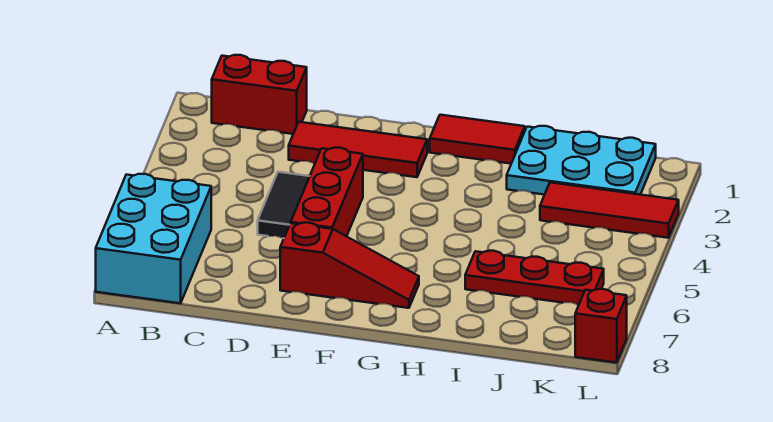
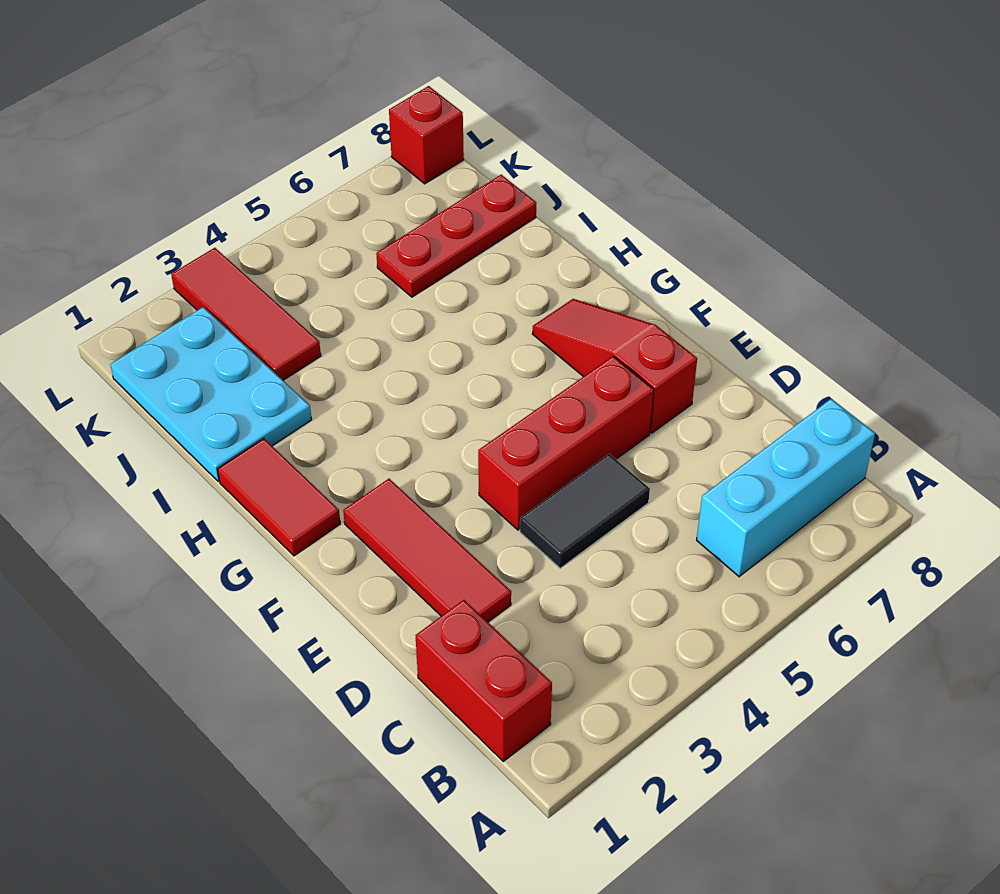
cyan brick A6:B8 level 1 -> cyan brick B6:B8 level 1
red plate I6:K6 level 1 -> red plate J6:J8 level 1

